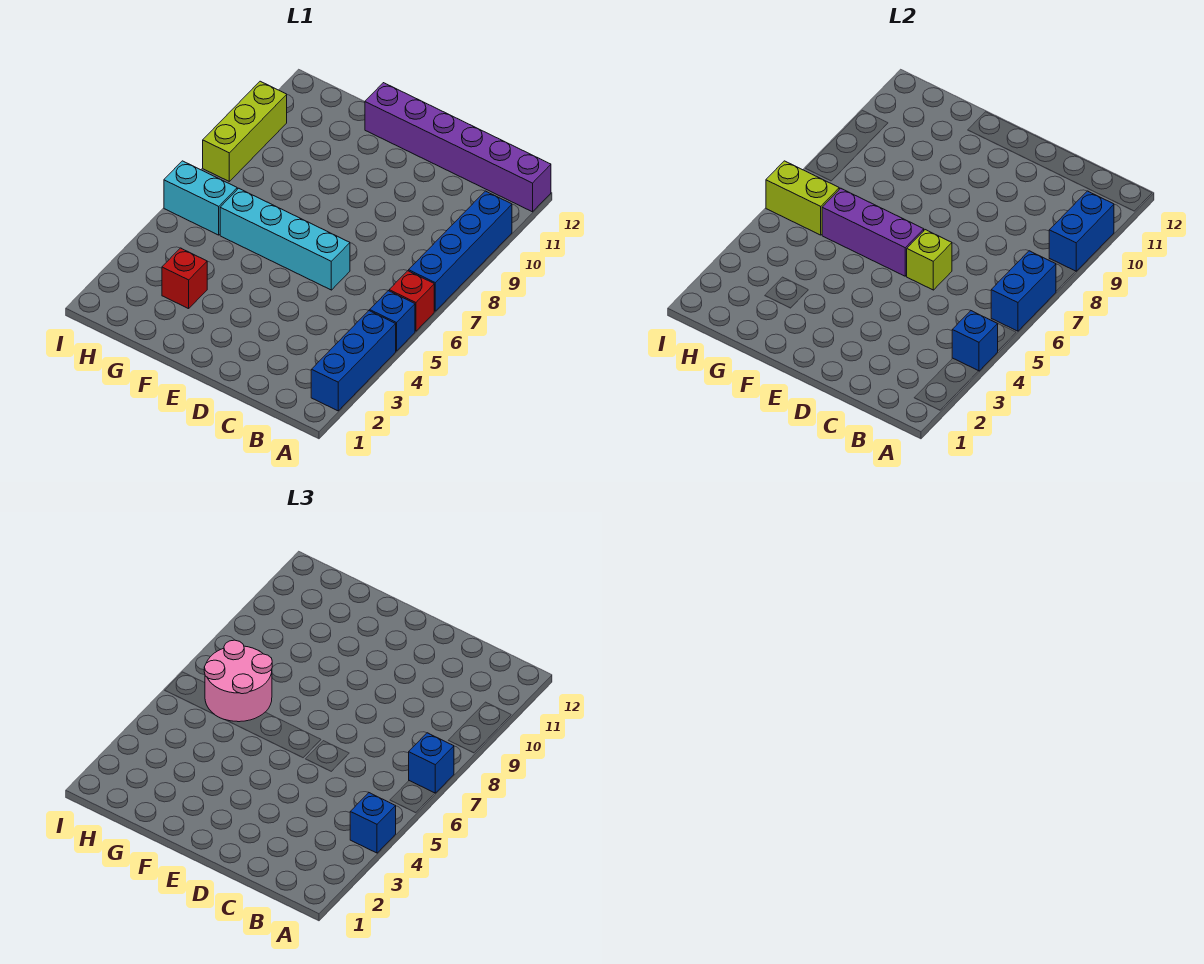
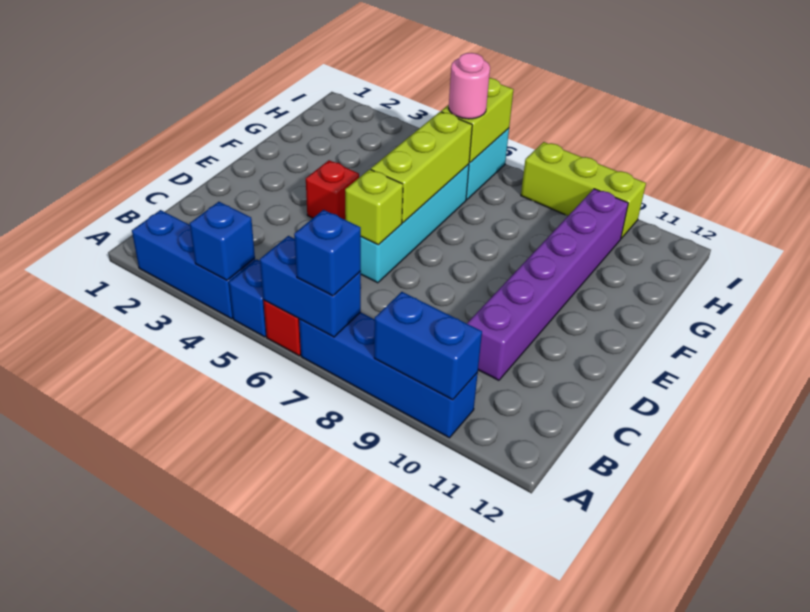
blue brick A4 level 3 -> none
purple brick A12:F12 level 1 -> purple brick C10:H10 level 1
purple brick E6:G6 level 2 -> lime brick E6:G6 level 2
red brick G3 level 1 -> red brick E4 level 1
pink round brick G6:H7 level 3 -> pink round brick H6 level 3

